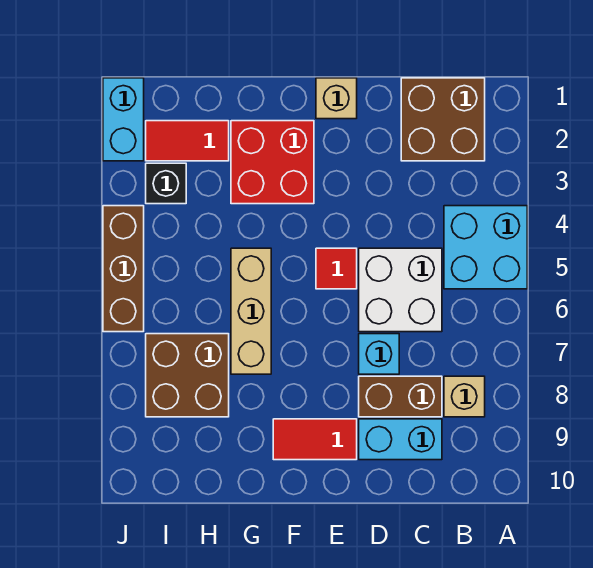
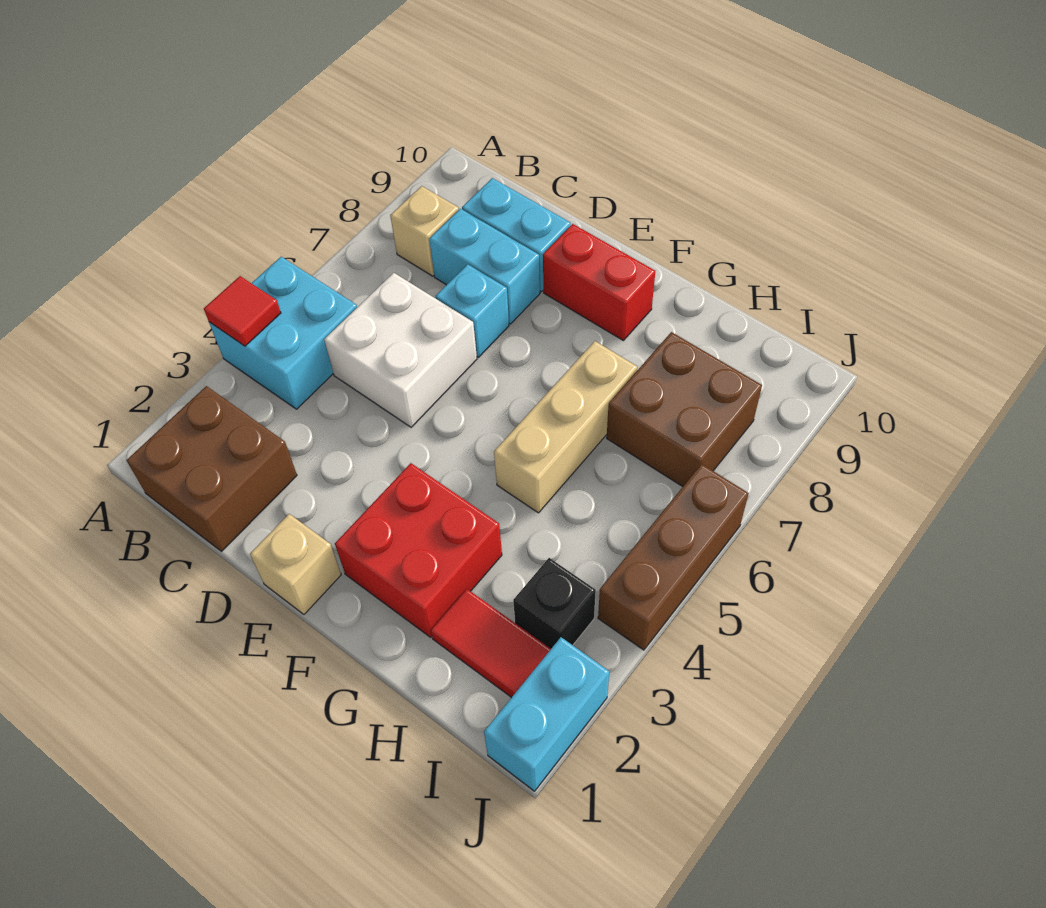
brown brick C8:D8 level 1 -> cyan brick C8:D8 level 1
red tile E5 level 1 -> red tile A4 level 2
red tile E9:F9 level 1 -> red brick E9:F9 level 1

